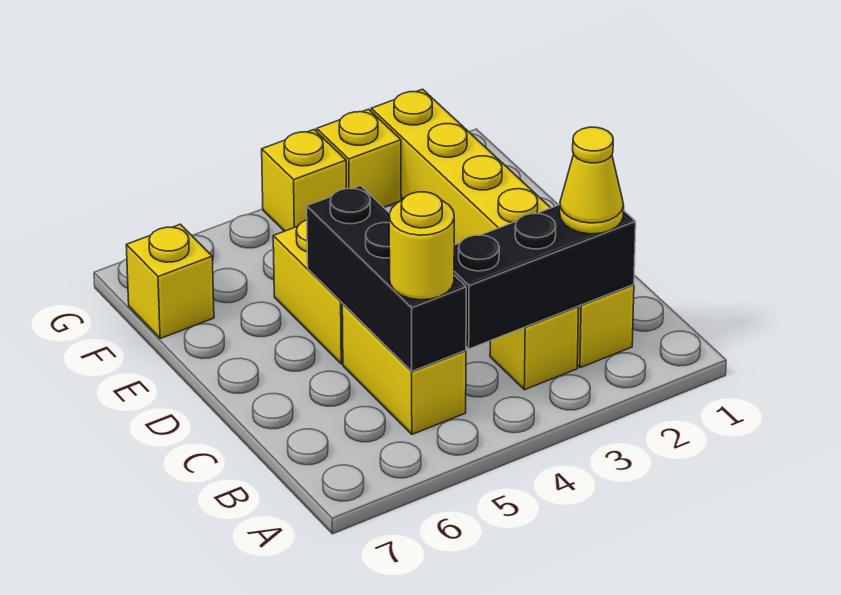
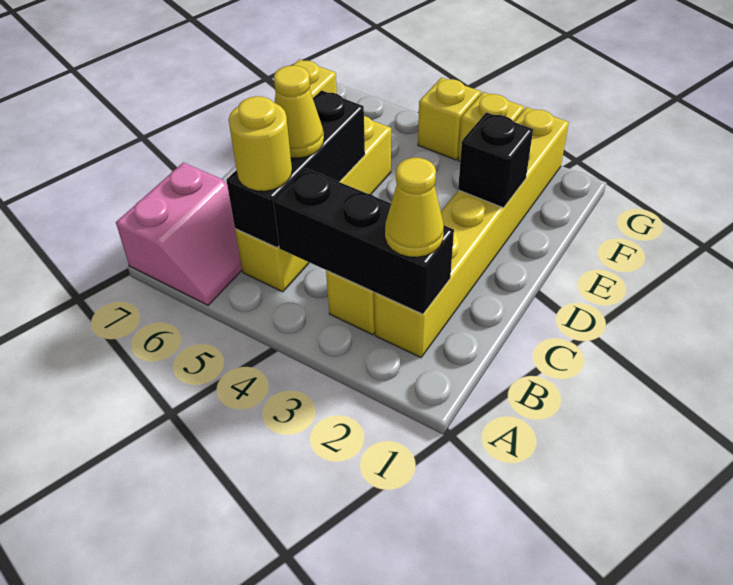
none -> pink slope A6:B7 level 1 top 7
none -> yellow cone C5 level 3
none -> black brick E2 level 2

